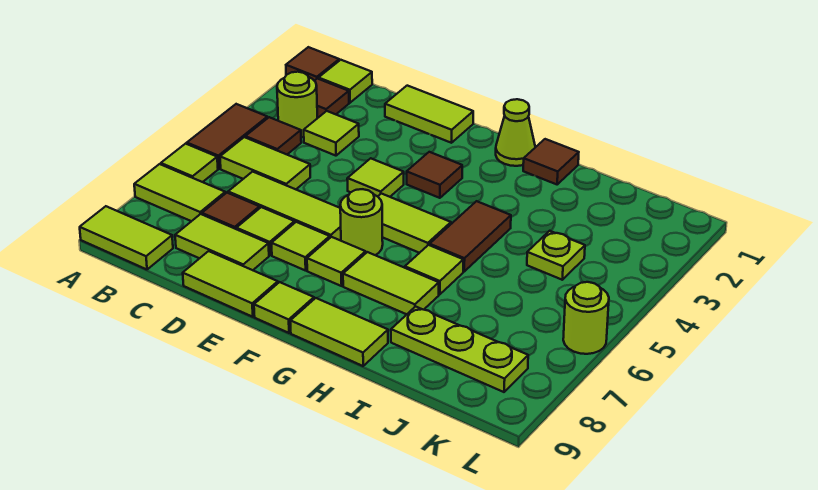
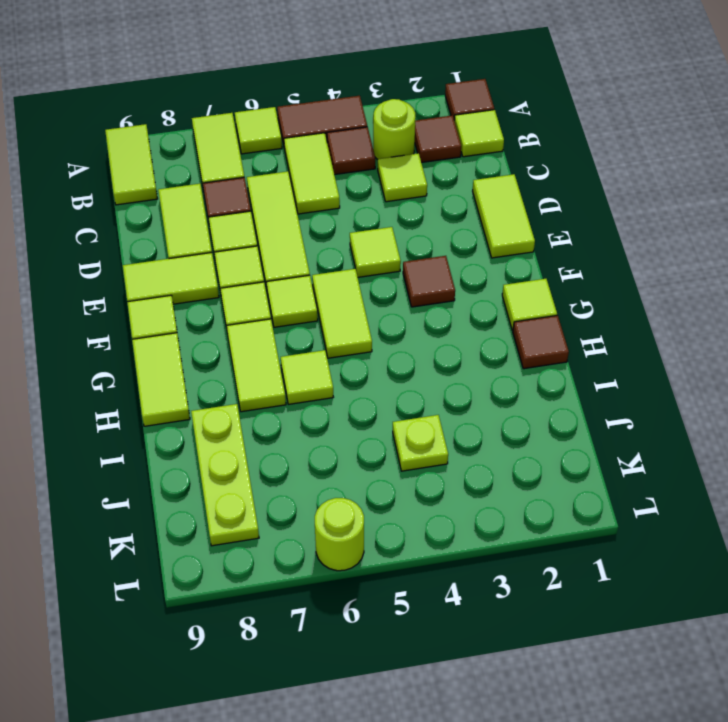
lime tile D9:E9 level 1 -> lime tile E8:E9 level 1
lime round brick F6 level 1 -> lime tile F6 level 1
lime cone G1 level 1 -> lime tile G1 level 1
brown tile H4:H5 level 1 -> none

